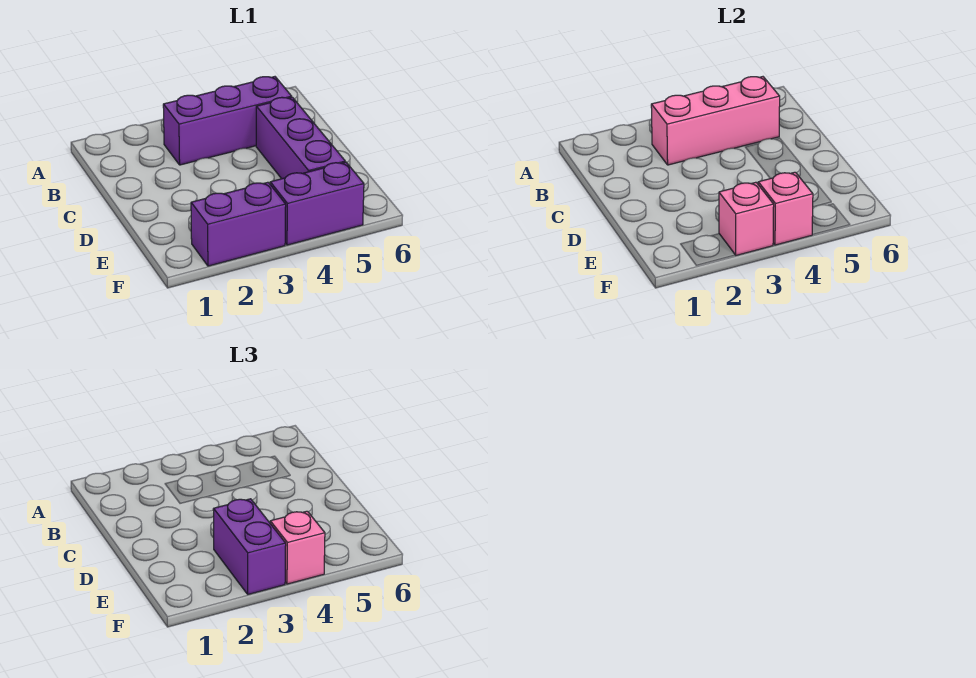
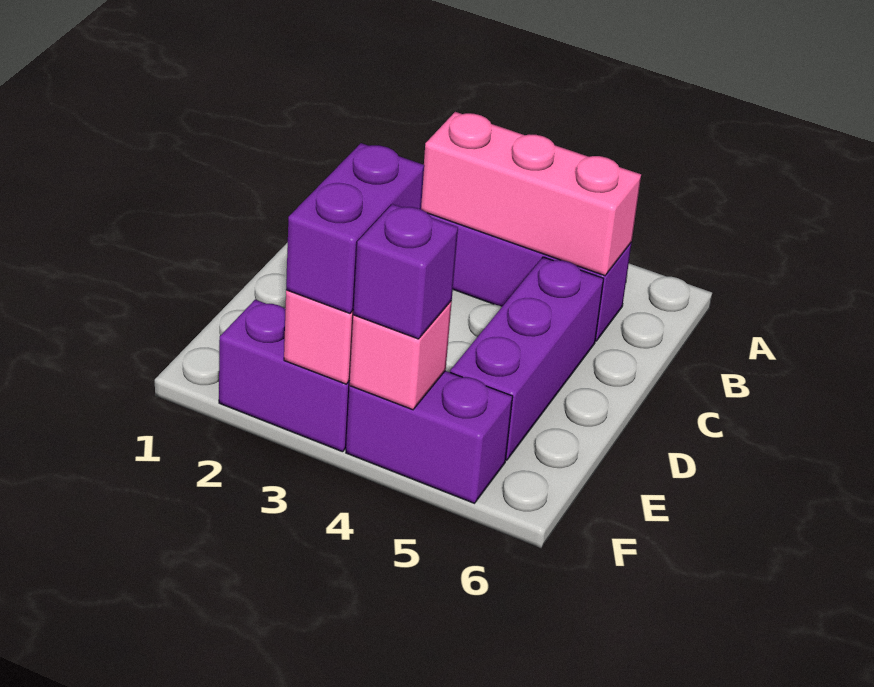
pink brick F4 level 3 -> purple brick F4 level 3

